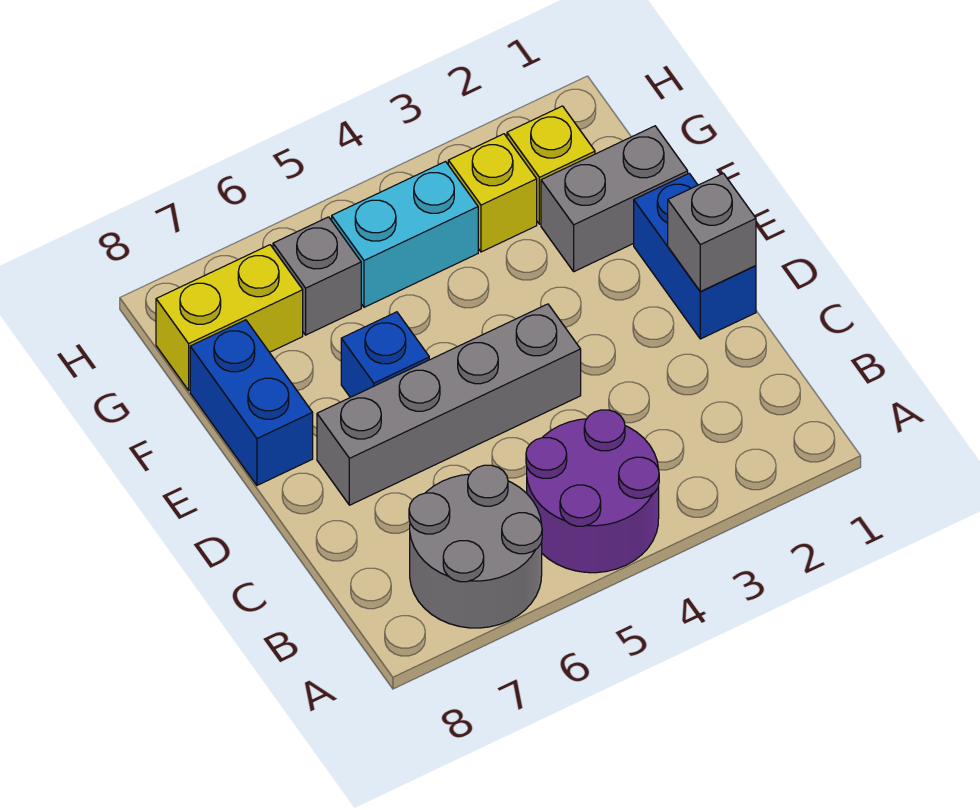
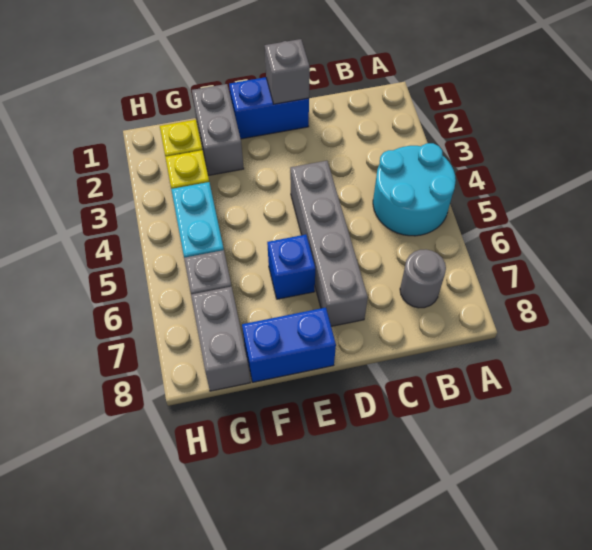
purple round brick A4:B5 level 1 -> cyan round brick A4:B5 level 1
grey round brick A6:B7 level 1 -> grey round brick B7 level 1
yellow brick G7:G8 level 1 -> grey brick G7:G8 level 1

